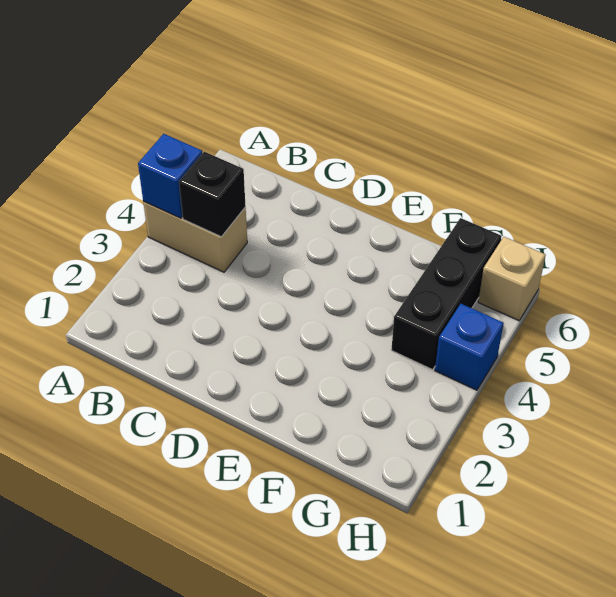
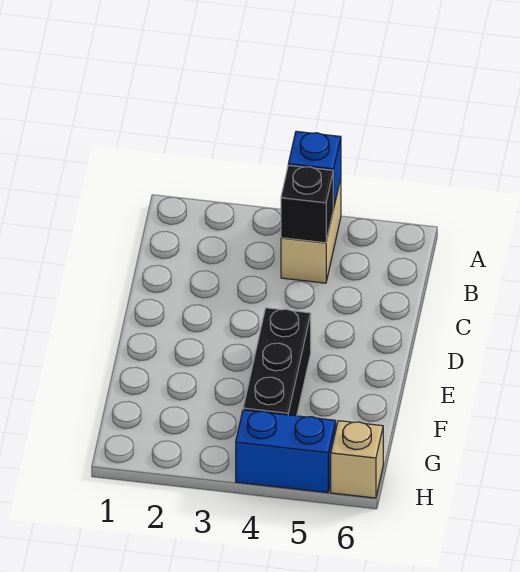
black brick G4:G6 level 1 -> black brick E4:G4 level 1
blue brick H4 level 1 -> blue brick H4:H5 level 1

